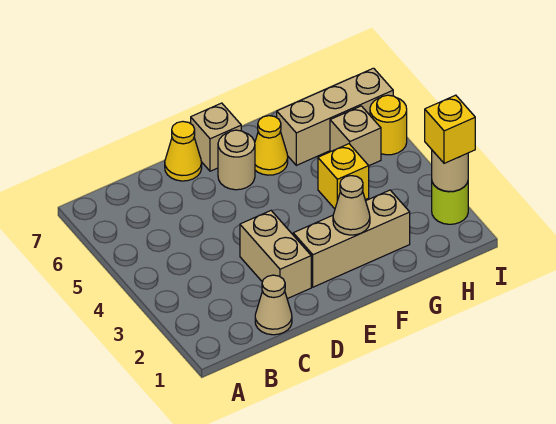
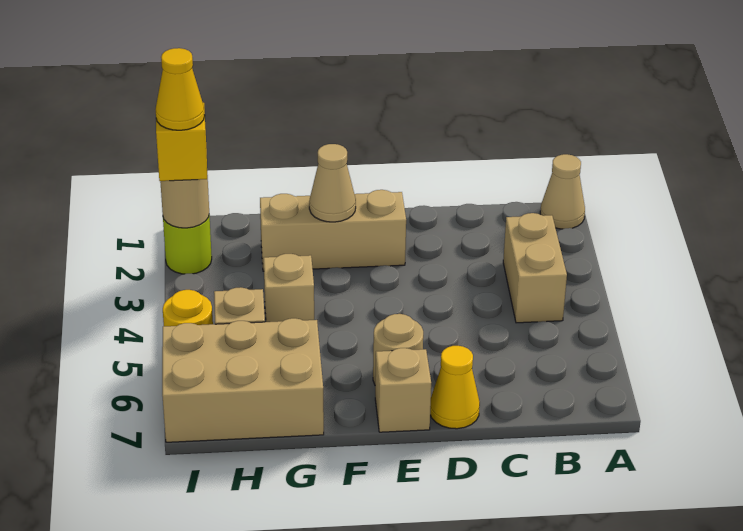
tan cone C1 level 1 -> tan cone A1 level 1
tan brick D2:D3 level 1 -> tan brick B3:B4 level 1
yellow cone F6 level 1 -> yellow cone I2 level 4
yellow brick G4 level 1 -> tan brick G4 level 1
tan brick G6:I6 level 1 -> tan brick G6:I7 level 1

